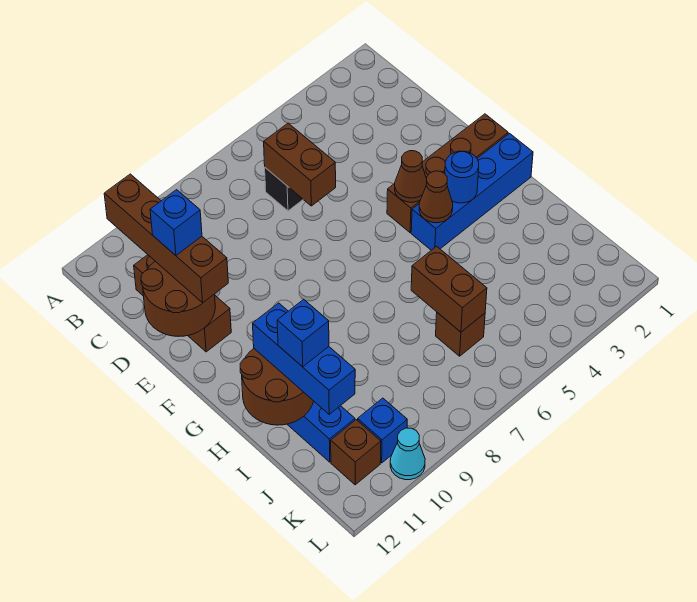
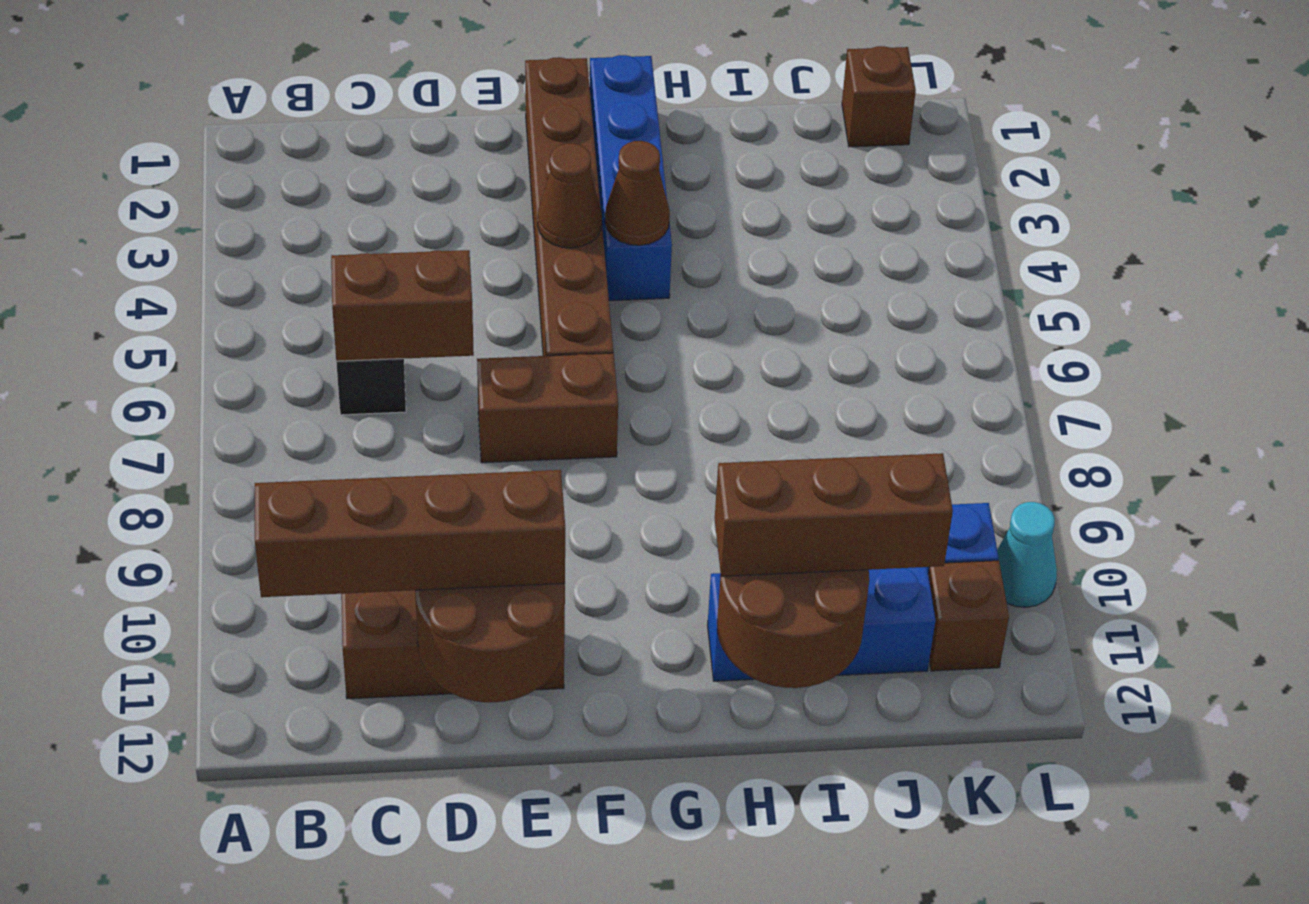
blue brick D11 level 4 -> none
brown brick F1:F4 level 1 -> brown brick F1:F6 level 1
blue round brick G3 level 2 -> none
blue brick H11:J11 level 3 -> brown brick H11:J11 level 3
brown brick I6:J6 level 2 -> brown brick E7:F7 level 1
blue brick I11 level 4 -> none
brown brick J6 level 1 -> brown brick K1 level 1

